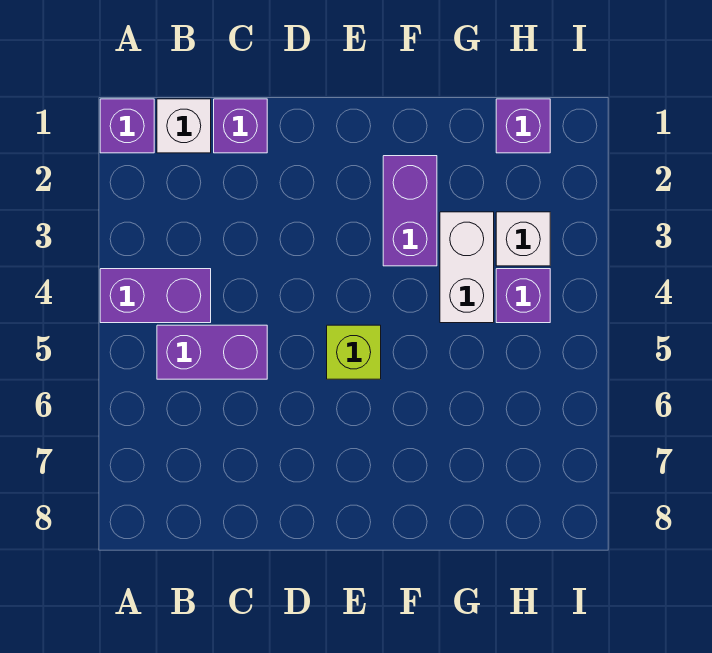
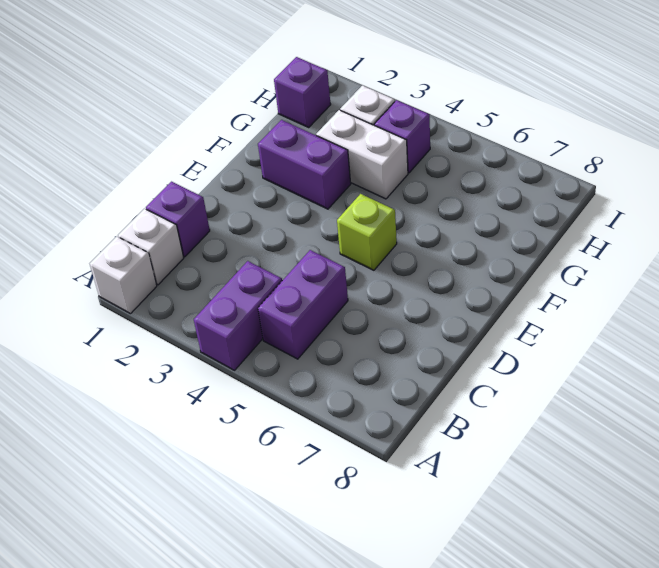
purple brick A1 level 1 -> white brick A1 level 1

